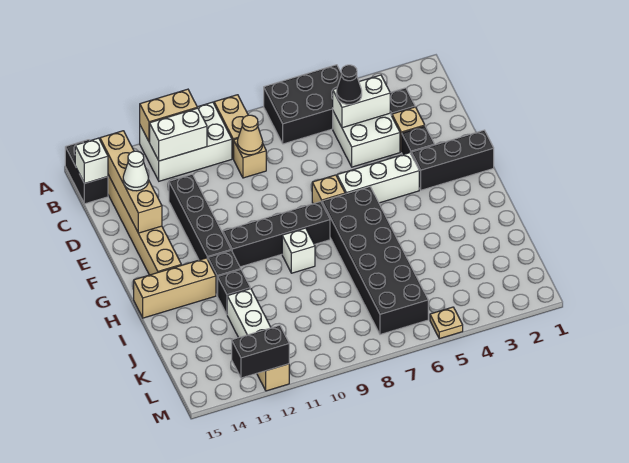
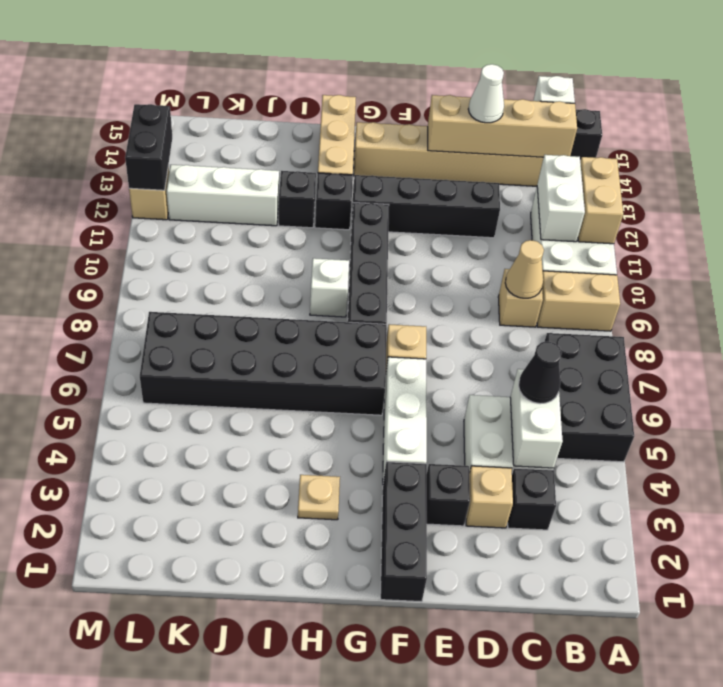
tan plate M5 level 1 -> tan plate H3 level 1

